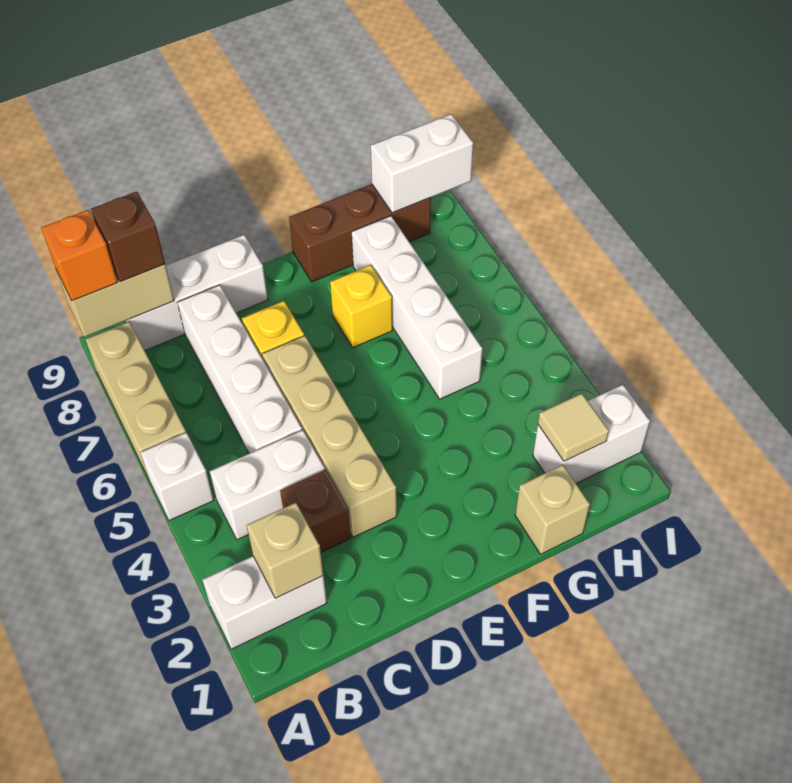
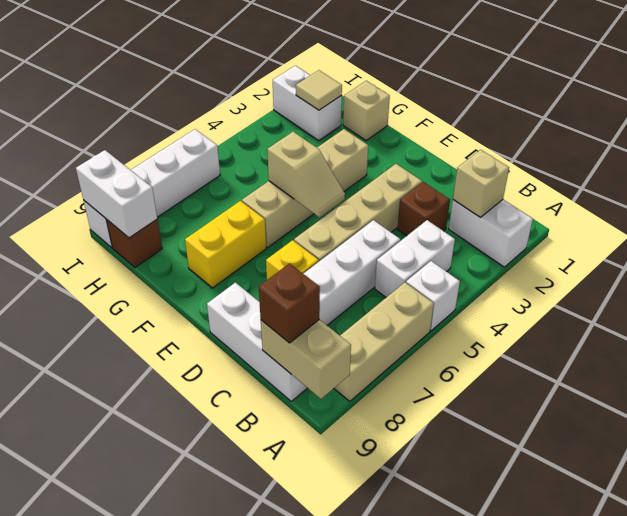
orange brick A9 level 3 -> none
white brick B4:C4 level 1 -> white brick B4:B5 level 1
none -> tan slope E5:F5 level 2 top F
none -> tan brick F3:F6 level 1
yellow brick F7 level 1 -> yellow brick F7:F8 level 1
brown brick F9:H9 level 1 -> brown brick H9 level 1
white brick G5:G8 level 1 -> white brick I6:I9 level 1

